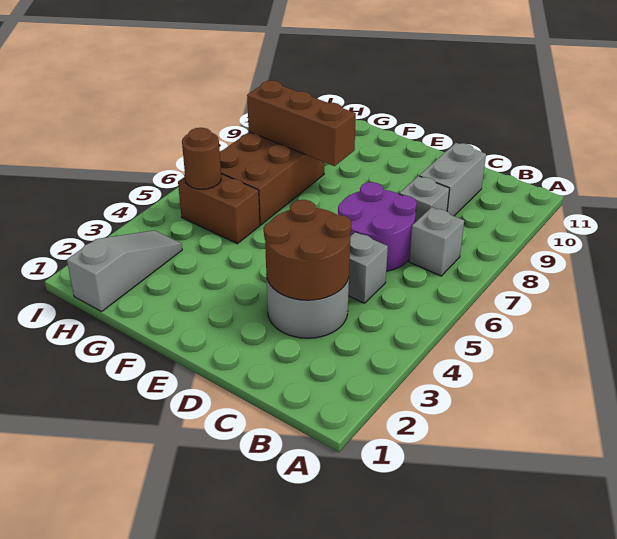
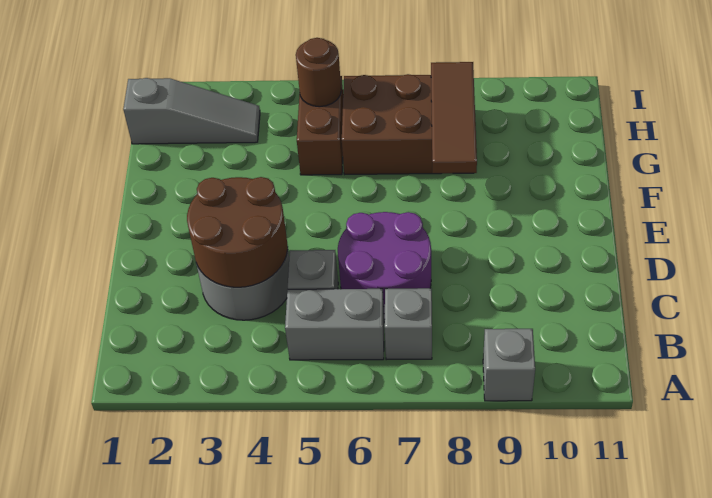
grey brick C8 level 1 -> grey brick A9 level 1
grey brick C9:C10 level 1 -> grey brick B5:B6 level 1
brown brick F8:H8 level 2 -> brown tile F8:H8 level 2

